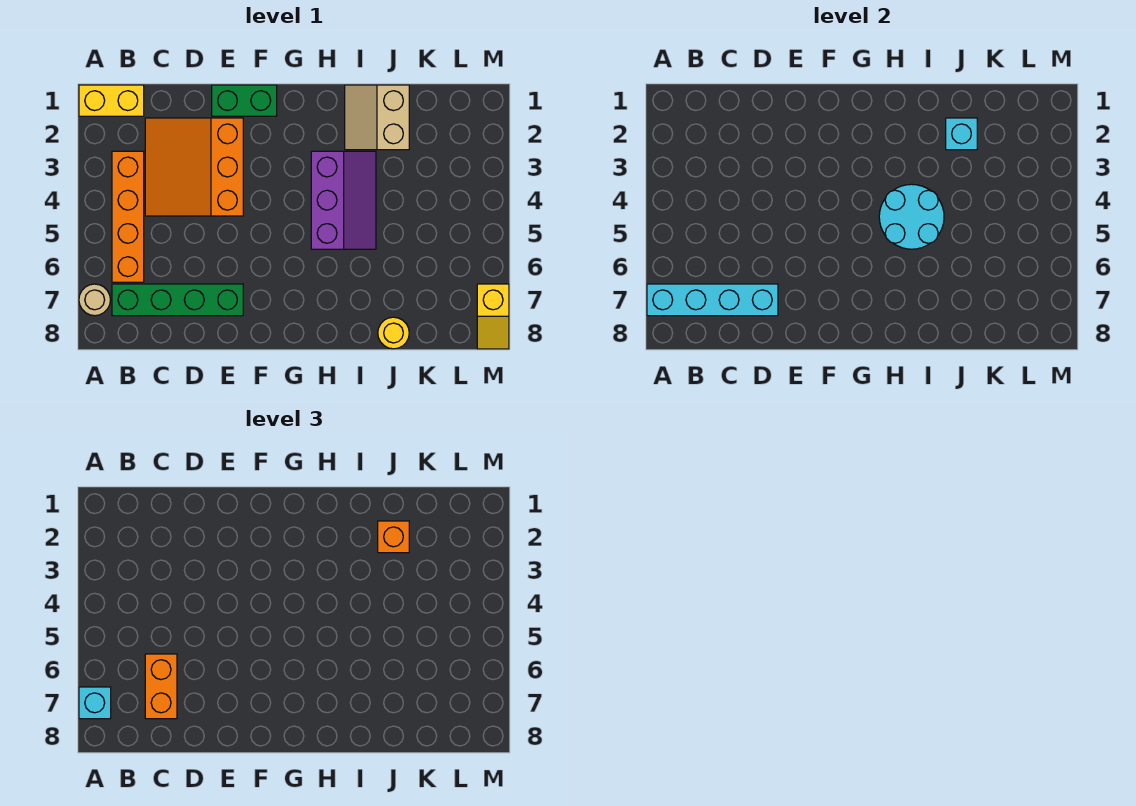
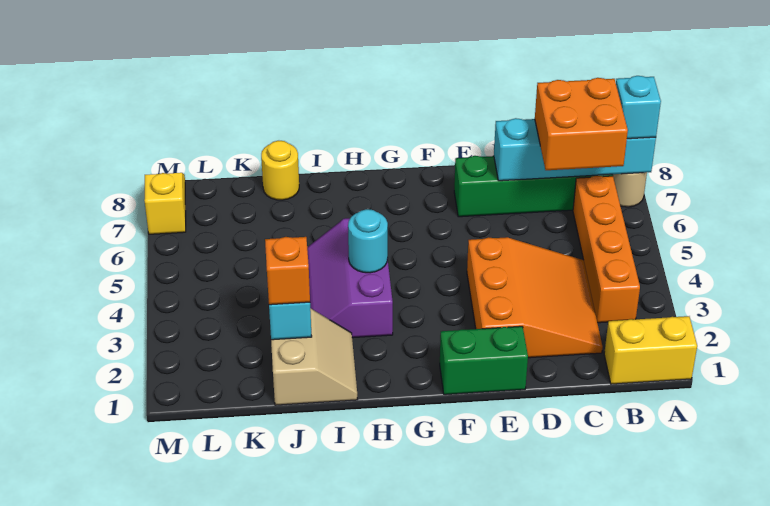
orange brick C6:C7 level 3 -> orange brick B6:C7 level 3
cyan round brick H4:I5 level 2 -> cyan round brick H4 level 2

